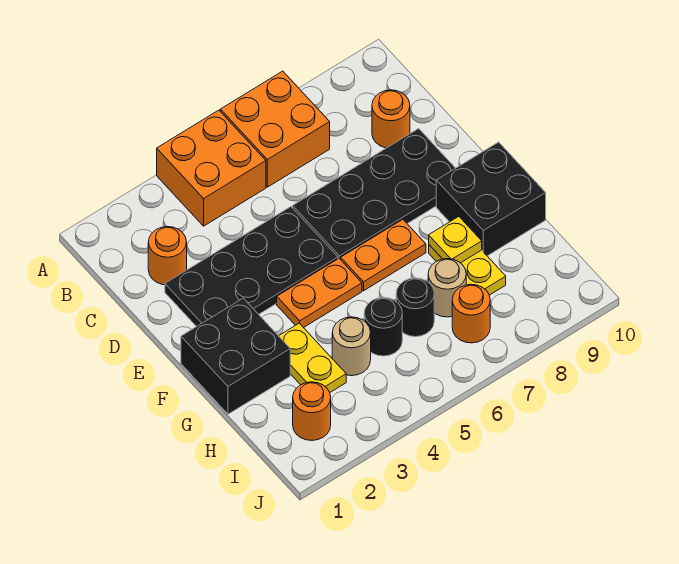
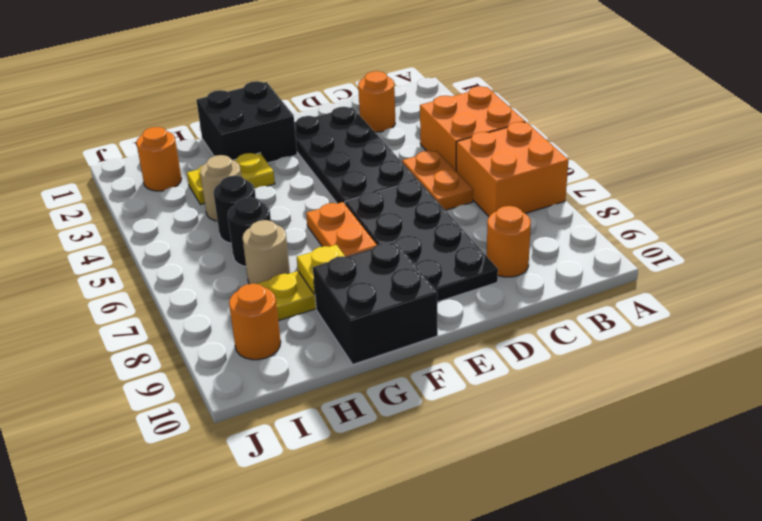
orange plate F4:F5 level 1 -> orange plate C5:C6 level 1
orange round brick I7 level 1 -> orange round brick I9 level 1

